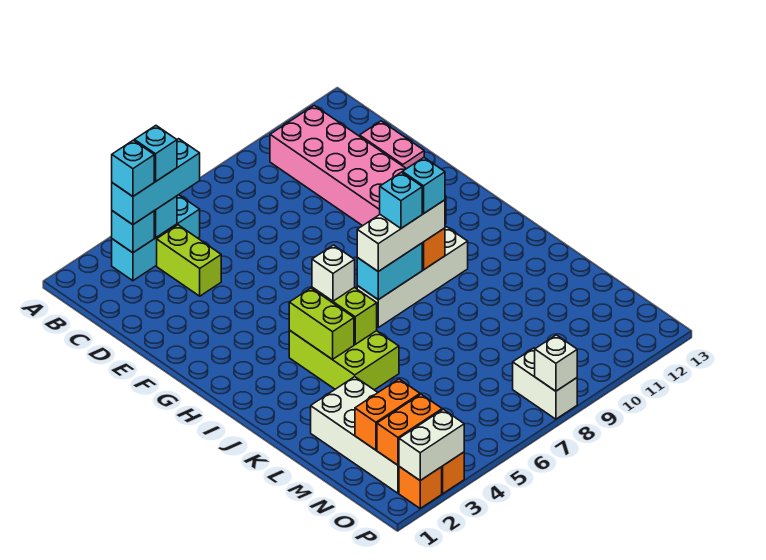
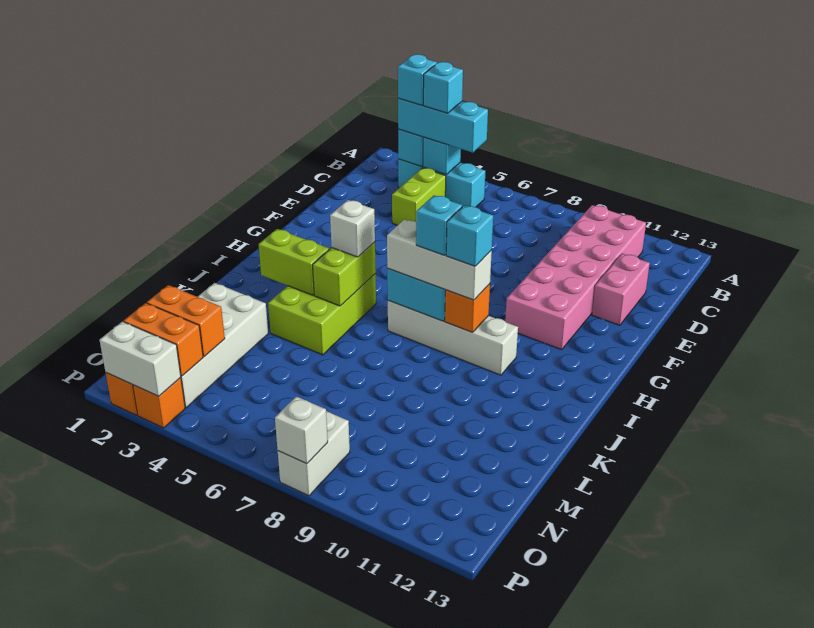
lime brick I4:J4 level 2 -> lime brick J3:J4 level 2

